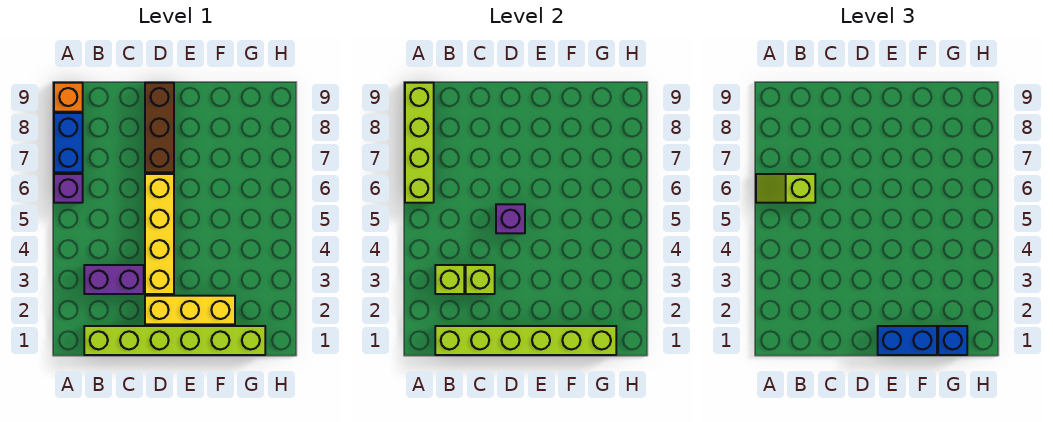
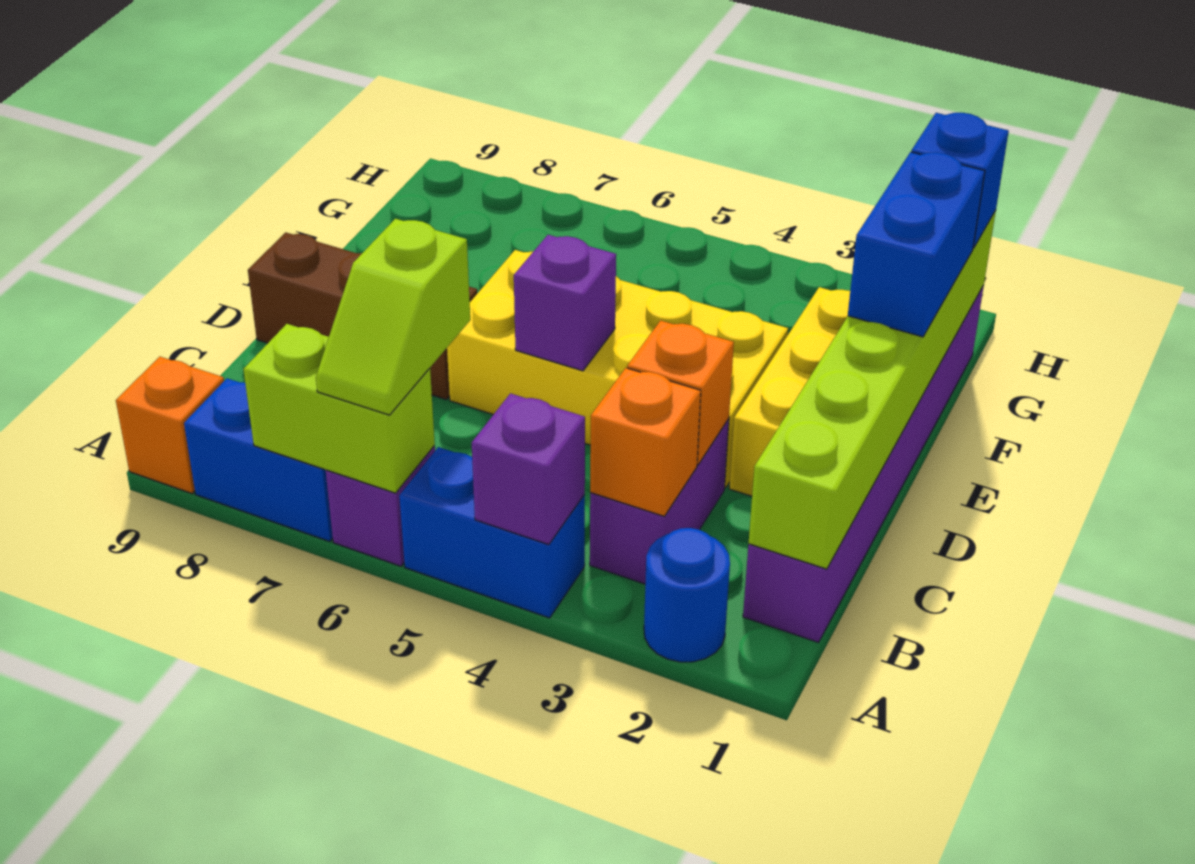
none -> blue round brick A2 level 1
none -> blue brick A4:A5 level 1
none -> purple brick A4 level 2
lime brick A6:A9 level 2 -> lime brick A6:A7 level 2
lime brick B1:G1 level 1 -> purple brick B1:G1 level 1
lime brick B3 level 2 -> orange brick B3 level 2
lime brick C3 level 2 -> orange brick C3 level 2
yellow brick D3:D6 level 1 -> yellow brick D3:E6 level 1

